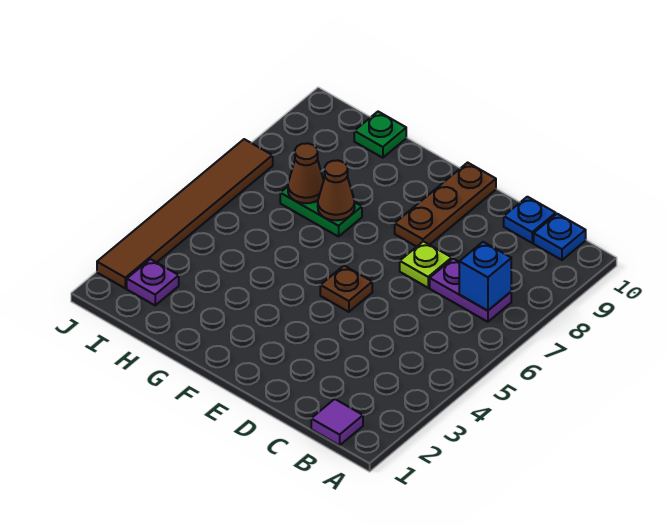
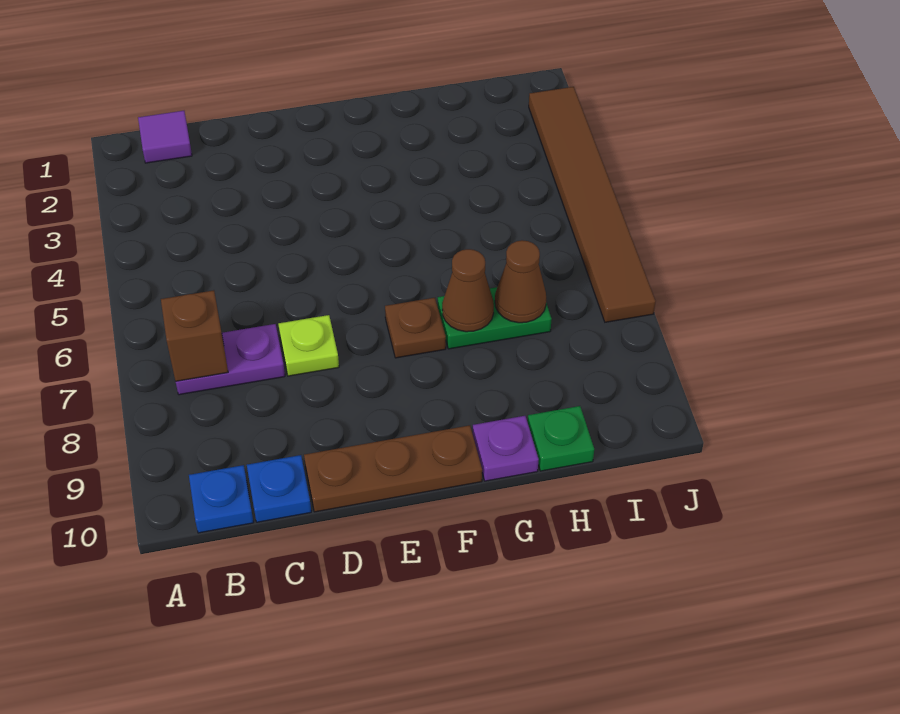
blue brick B7 level 2 -> brown brick B7 level 2
brown plate E5 level 1 -> brown plate F7 level 1
brown plate E8:E10 level 1 -> brown plate D10:F10 level 1
purple plate I2 level 1 -> purple plate G10 level 1

